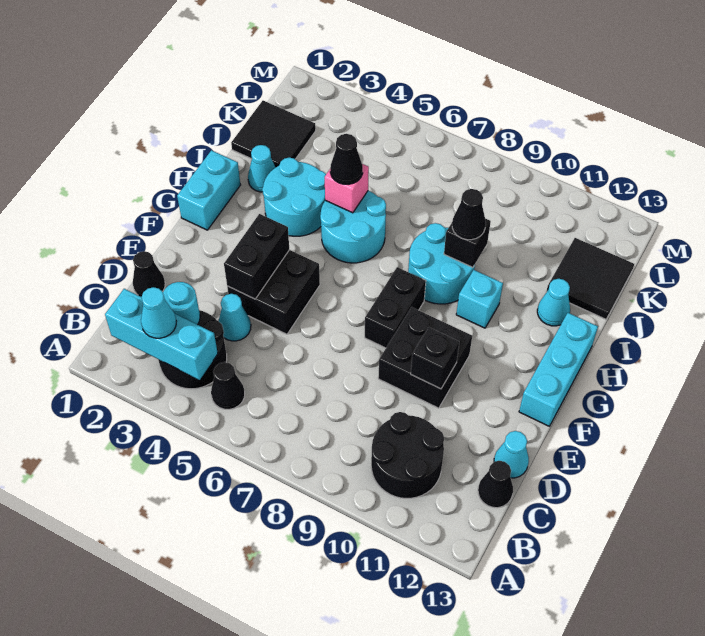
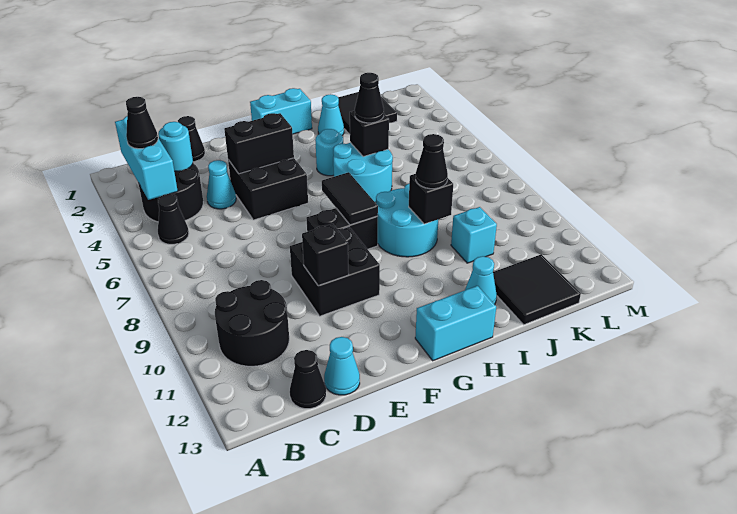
cyan cone B3 level 3 -> black cone B3 level 3
cyan brick F13:H13 level 1 -> cyan brick G13:H13 level 1
none -> black tile G7:G8 level 2
cyan round brick H3:I4 level 1 -> cyan round brick H4 level 1
cyan brick H10 level 1 -> cyan brick J10 level 1
pink brick I5 level 2 -> black brick I5 level 2

